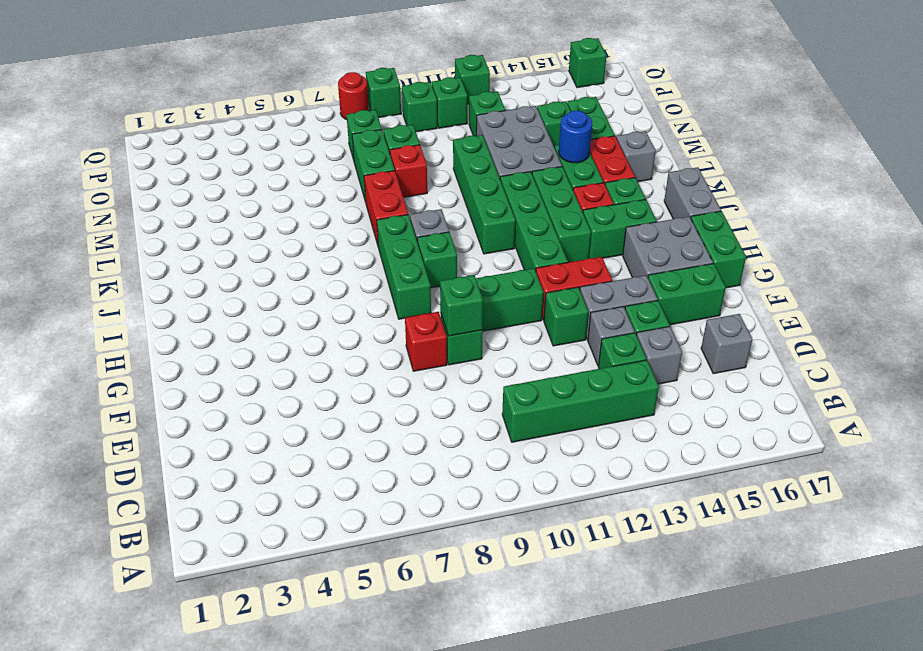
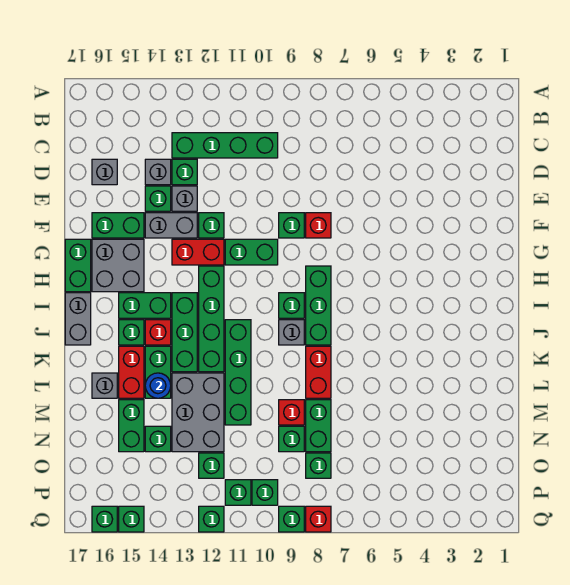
green brick F9 level 2 -> green brick Q15 level 1
red round brick Q8 level 1 -> red brick Q8 level 1

